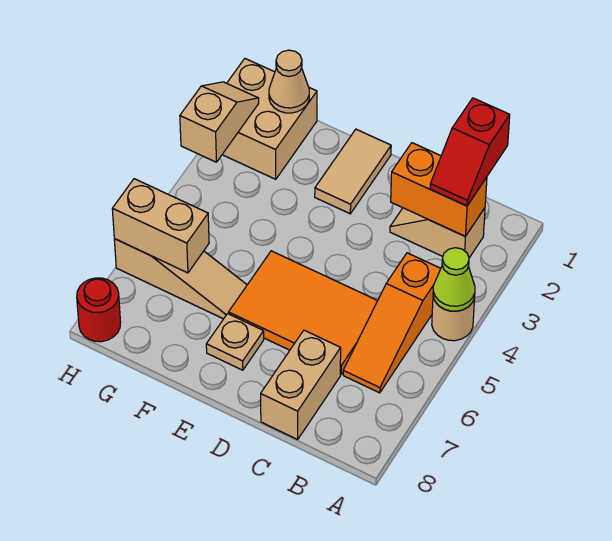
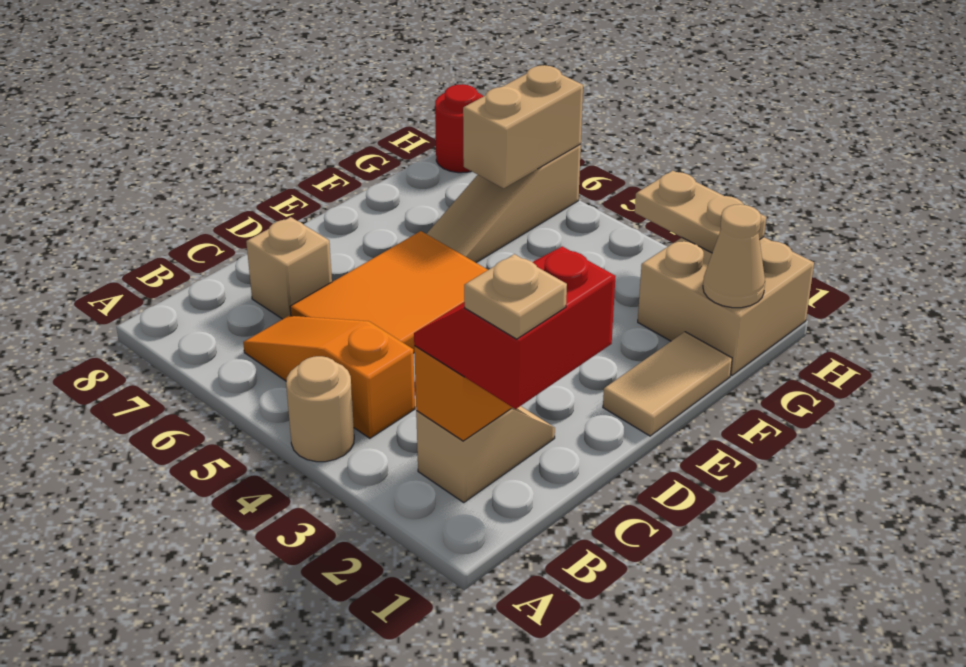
lime cone A4 level 2 -> none
red slope B1:B2 level 3 top 1 -> red slope B1:C2 level 3 top 1
tan brick C7:C8 level 1 -> tan brick C7 level 1
tan tile E1:E2 level 1 -> tan tile E1:F1 level 1
tan plate E7 level 1 -> tan plate B1 level 4
tan slope H2:H3 level 2 top 3 -> tan plate H2:H3 level 2

